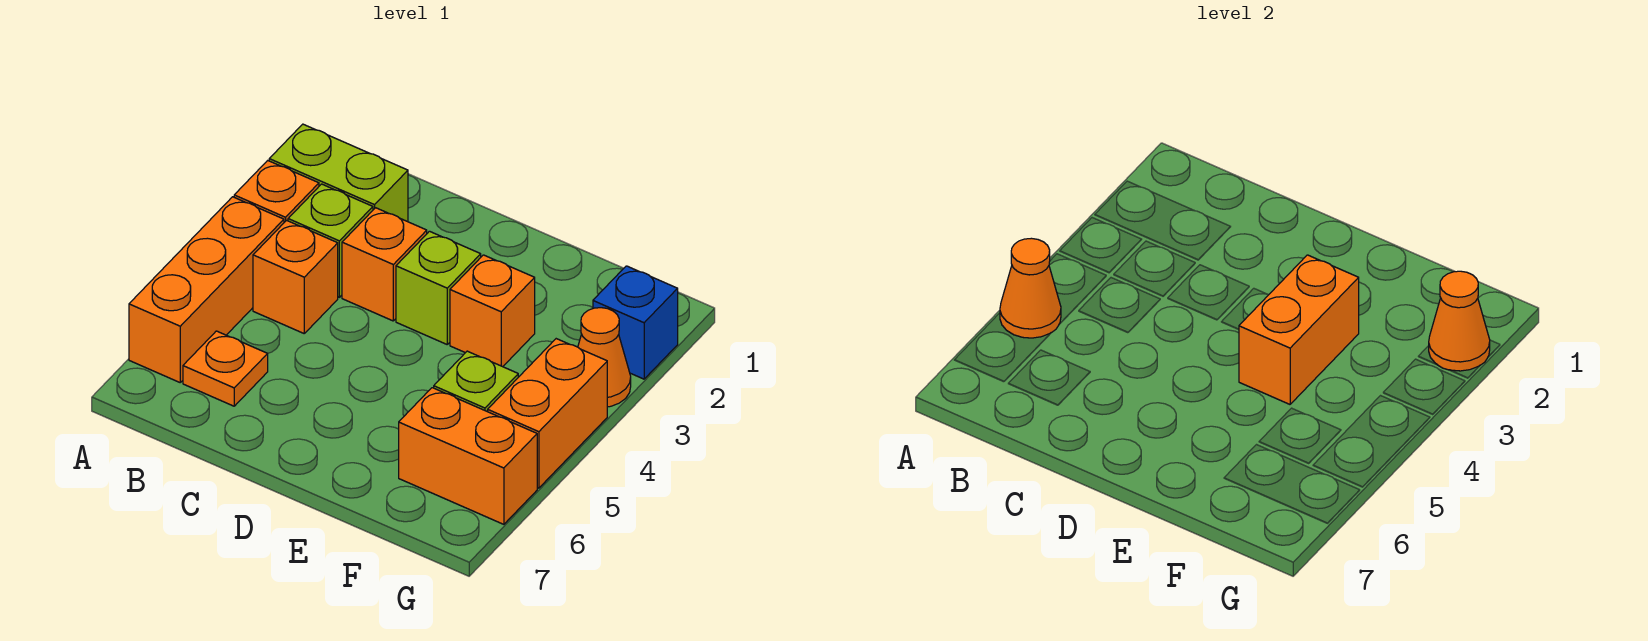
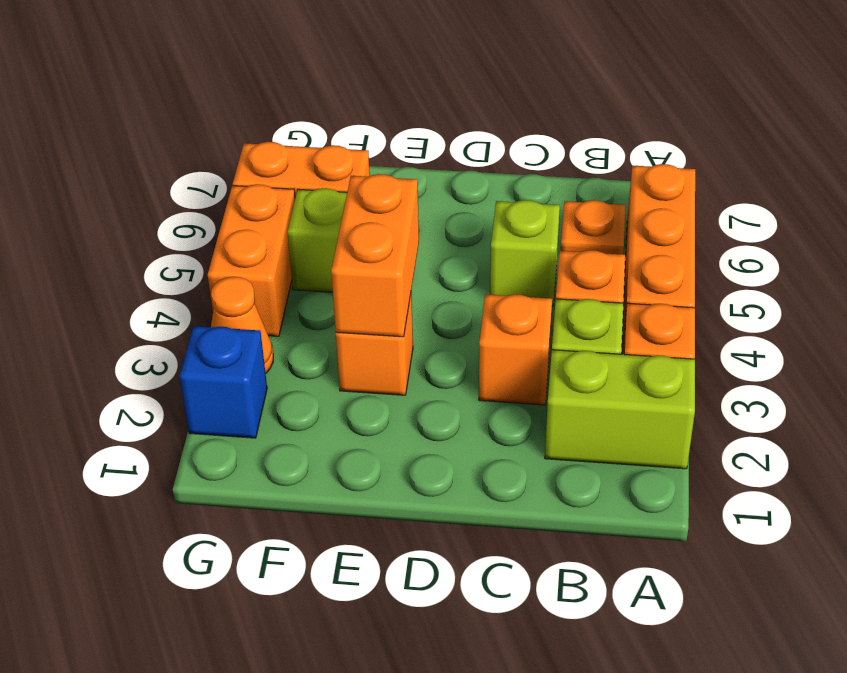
orange cone A5 level 2 -> none
lime brick D3 level 1 -> lime brick C5 level 1
orange cone G2 level 2 -> none

